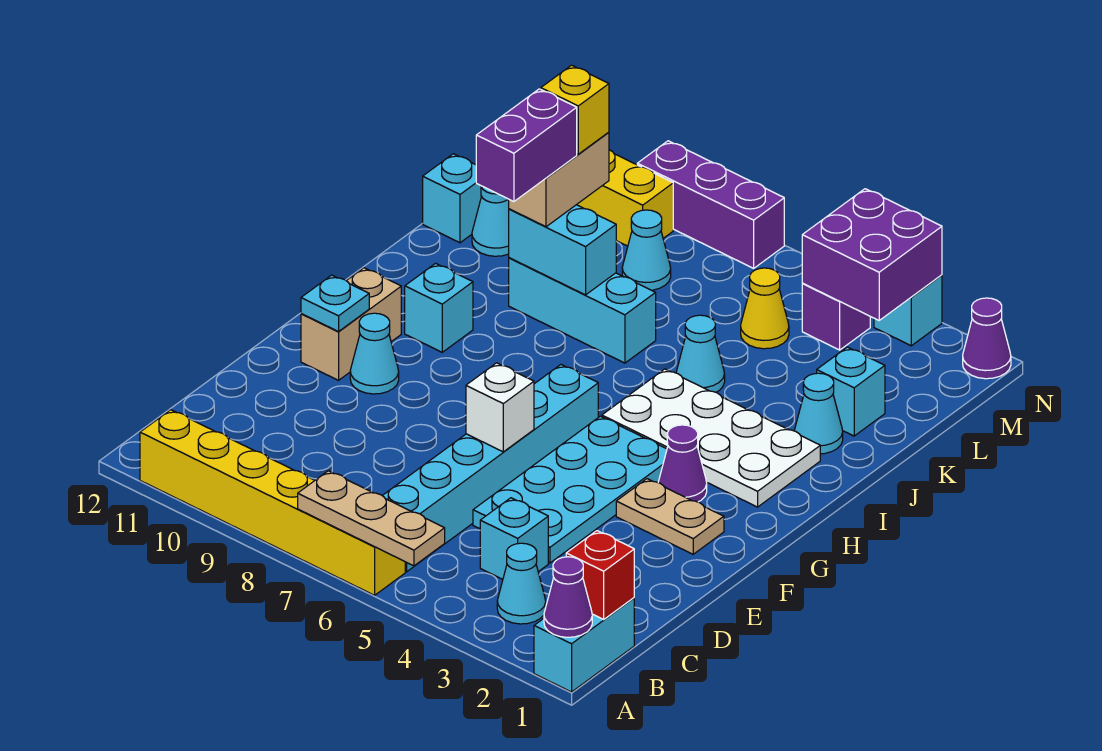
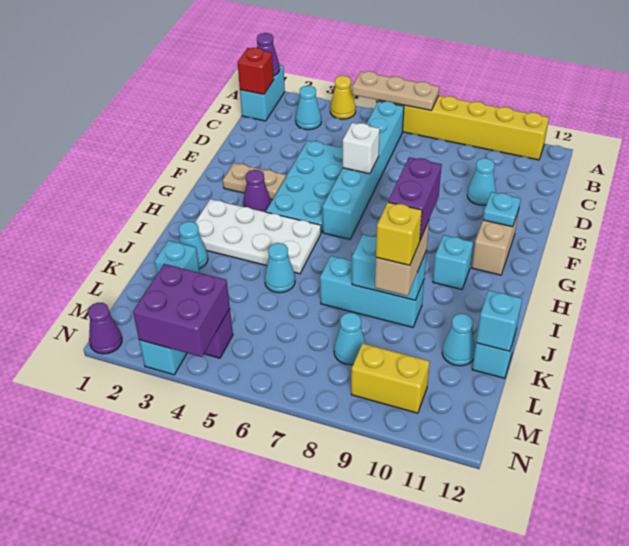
cyan brick C4 level 1 -> cyan brick K12 level 2
cyan cone F10 level 1 -> cyan cone D10 level 1
yellow cone L5 level 1 -> yellow cone A4 level 1
purple brick N7:N9 level 1 -> none

